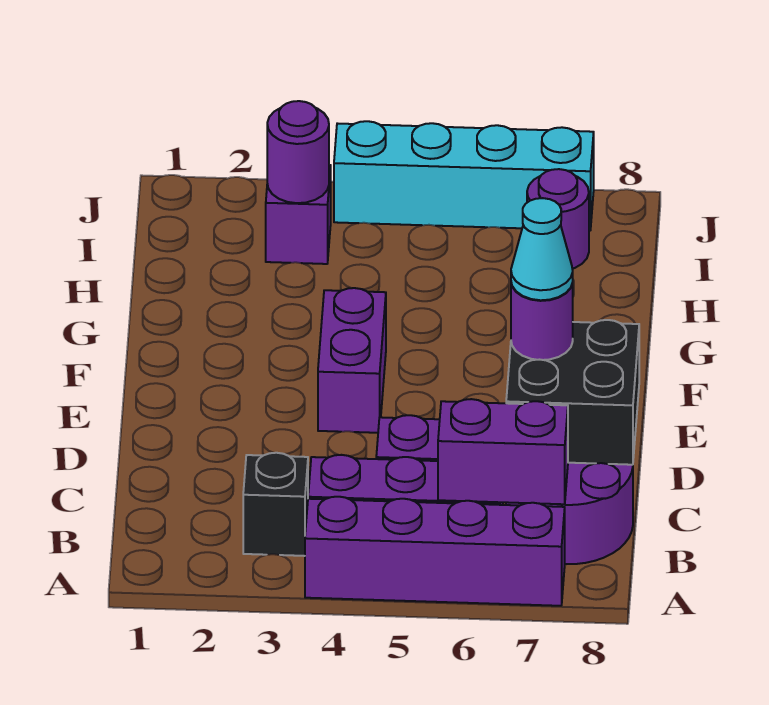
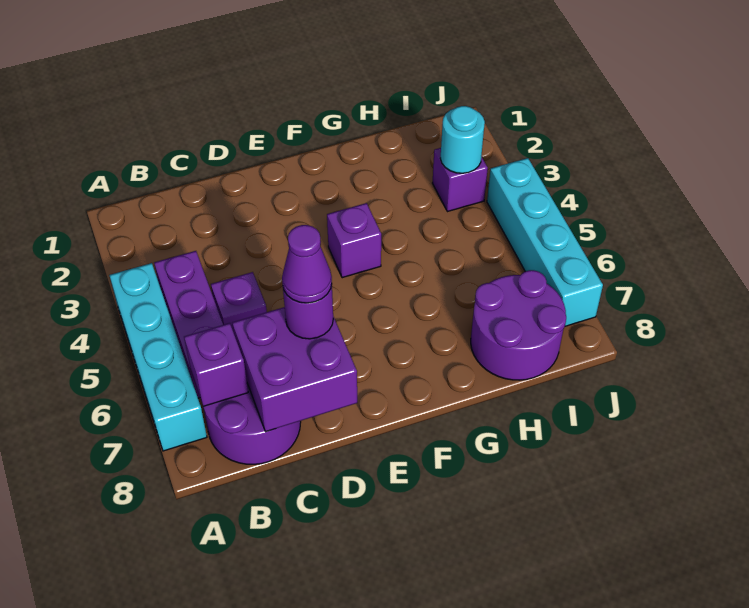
purple brick A4:A7 level 1 -> cyan brick A4:A7 level 1
black brick B3 level 1 -> none
purple brick B6:B7 level 2 -> purple brick B7 level 2
black brick C7:D8 level 2 -> purple brick C7:D8 level 2
cyan cone D7 level 4 -> purple cone D7 level 4
purple brick E4:F4 level 1 -> purple brick F4 level 1
purple round brick I3 level 2 -> cyan round brick I3 level 2
purple round brick I7 level 1 -> purple round brick H7:I8 level 1

